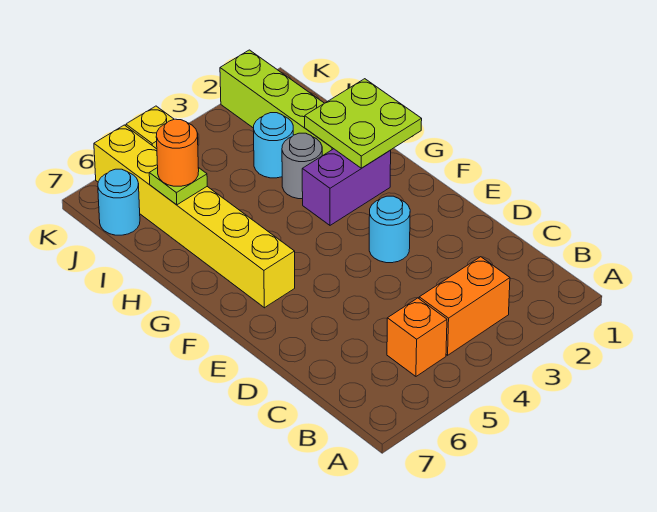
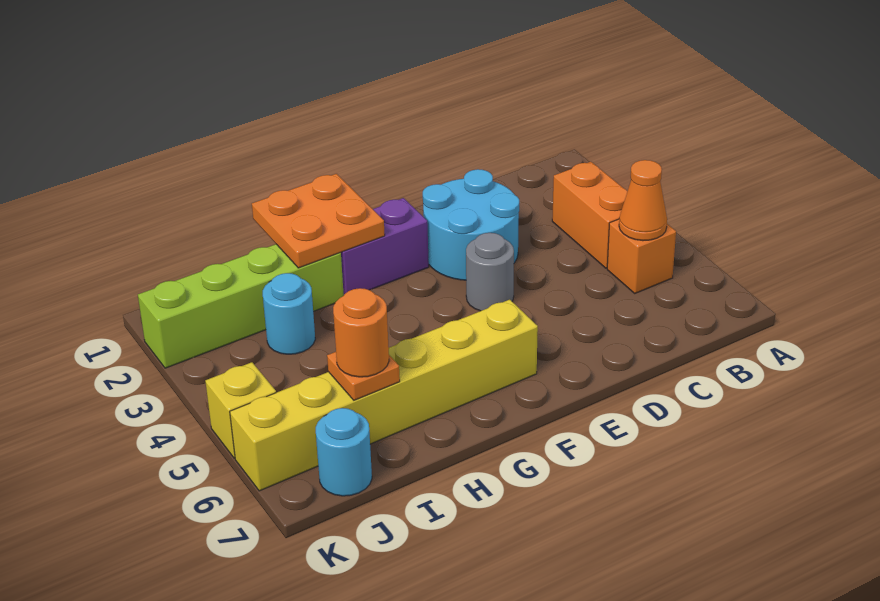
none -> orange cone B5 level 2
cyan round brick E3 level 1 -> cyan round brick D2:E3 level 1
lime plate G1:H2 level 2 -> orange plate G1:H2 level 2
purple brick G2:G3 level 1 -> purple brick F2:G2 level 1
grey round brick H3 level 1 -> grey round brick E4 level 1
lime plate I6 level 2 -> orange plate I6 level 2

